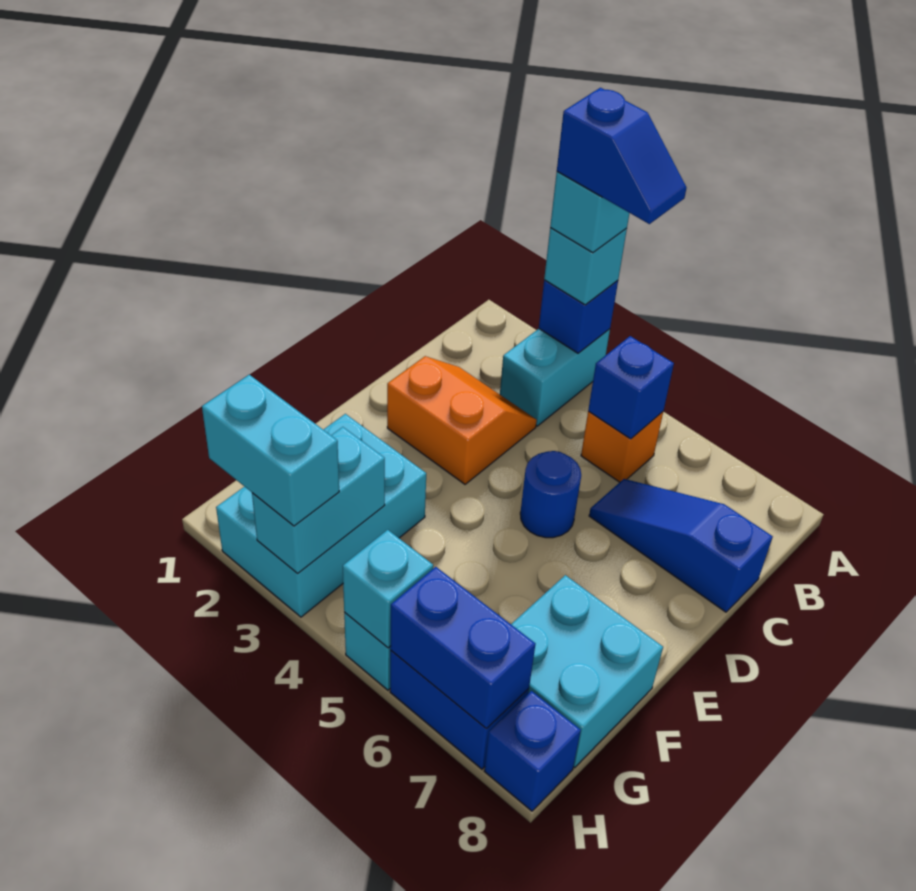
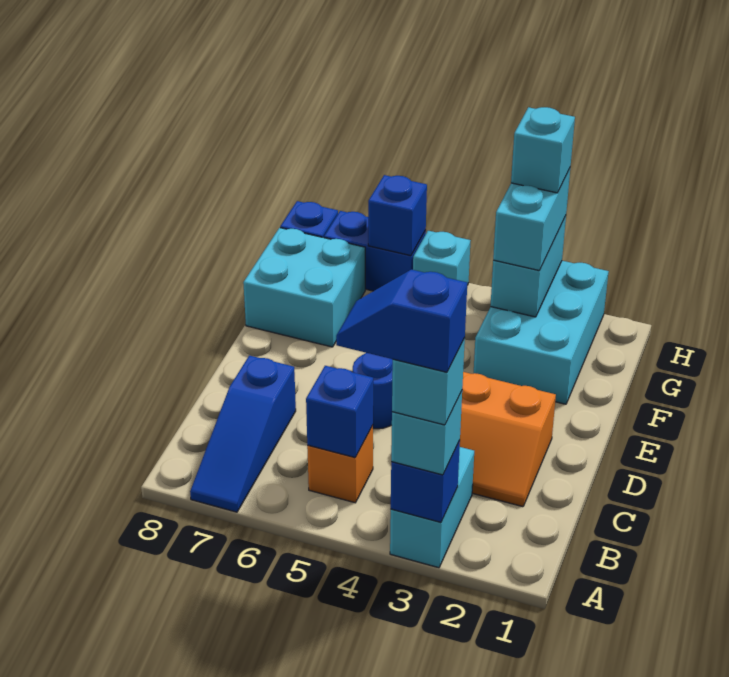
blue slope C6:C8 level 1 top 8 -> blue slope A7:C7 level 1 top C
cyan brick H2:H3 level 3 -> cyan brick G3:H3 level 3
cyan brick H5 level 2 -> cyan brick H3 level 4
blue brick H6:H7 level 2 -> blue brick H6 level 2

